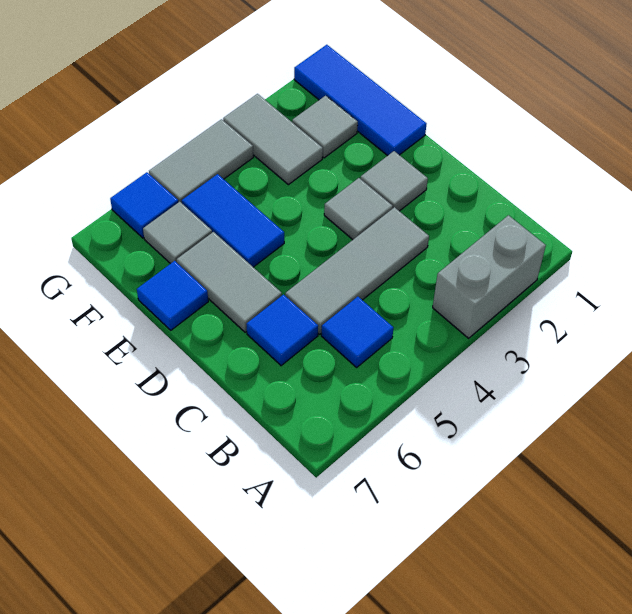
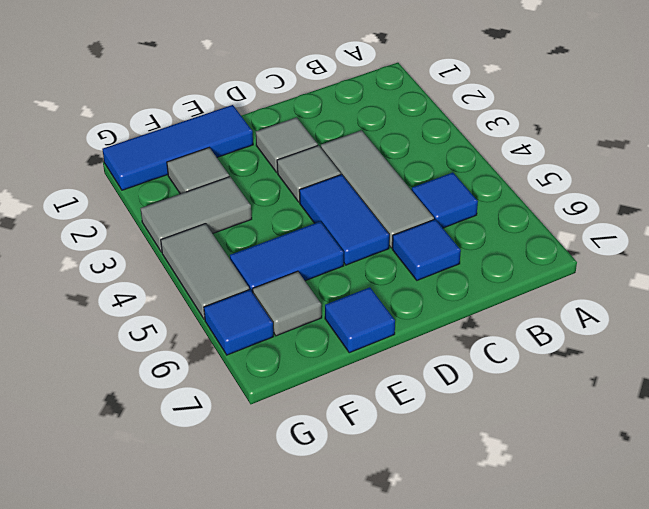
grey brick A2:A3 level 1 -> none
none -> blue tile D4:D5 level 1
grey tile D6:E6 level 1 -> none

